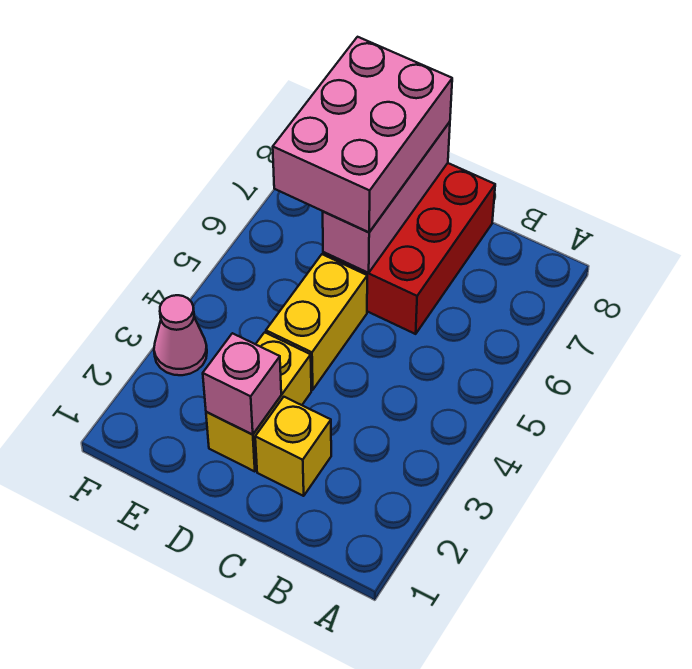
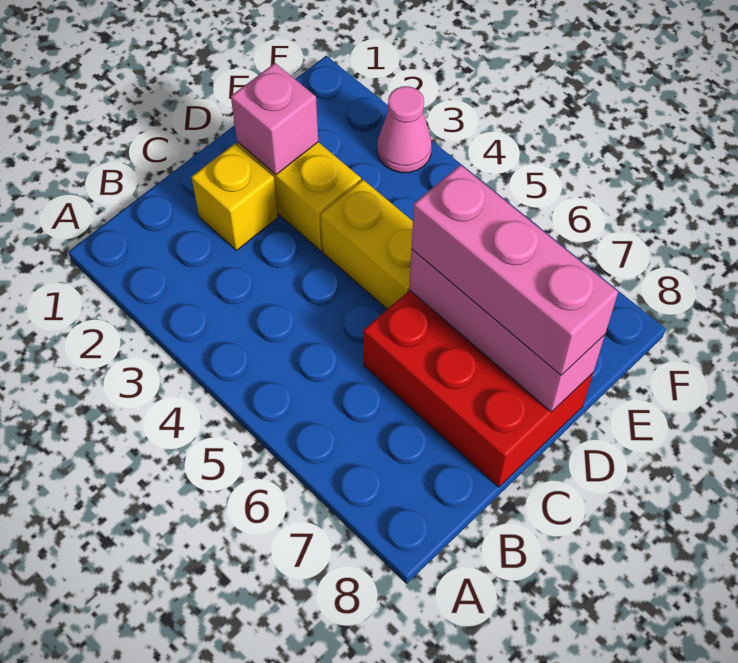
pink brick D6:E8 level 3 -> pink brick D6:D8 level 3

